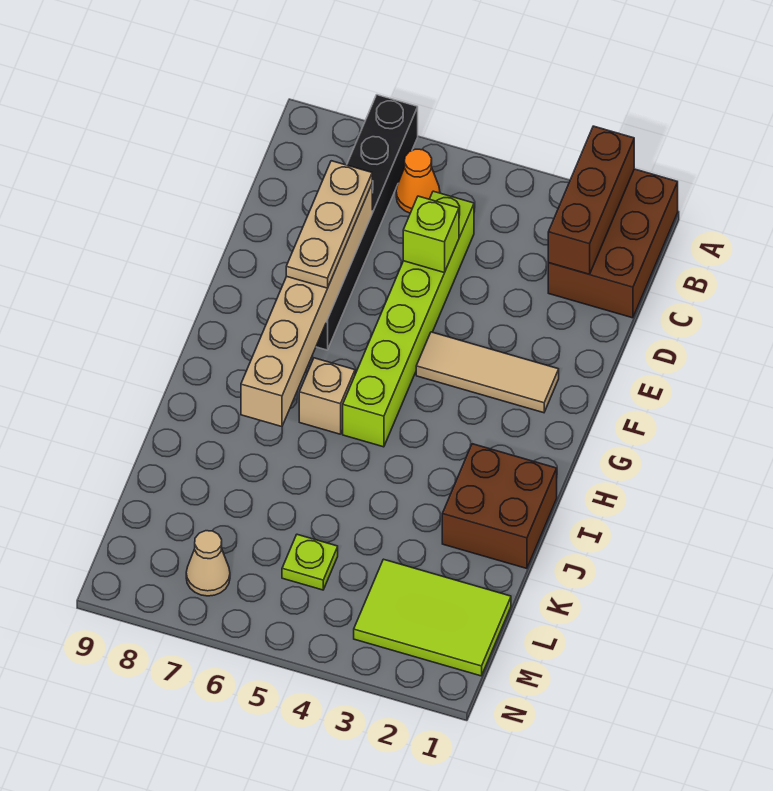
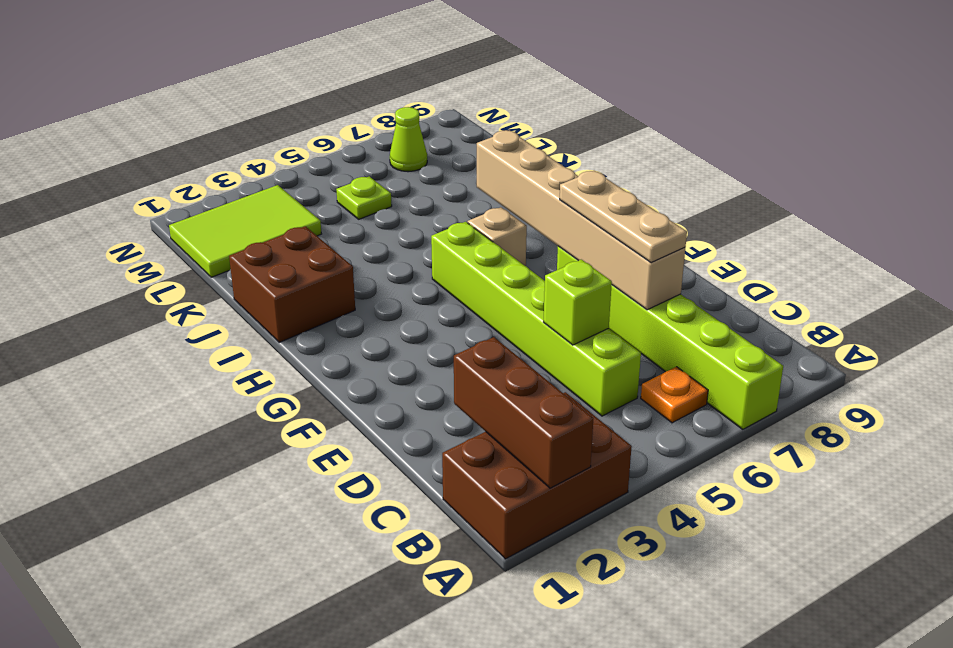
brown brick A1:C2 level 1 -> brown brick A1:B3 level 1
black brick A7:F7 level 1 -> lime brick A7:F7 level 1
orange cone B6 level 1 -> orange plate B6 level 1
tan tile F2:F4 level 1 -> none
tan cone M7 level 1 -> lime cone M7 level 1

